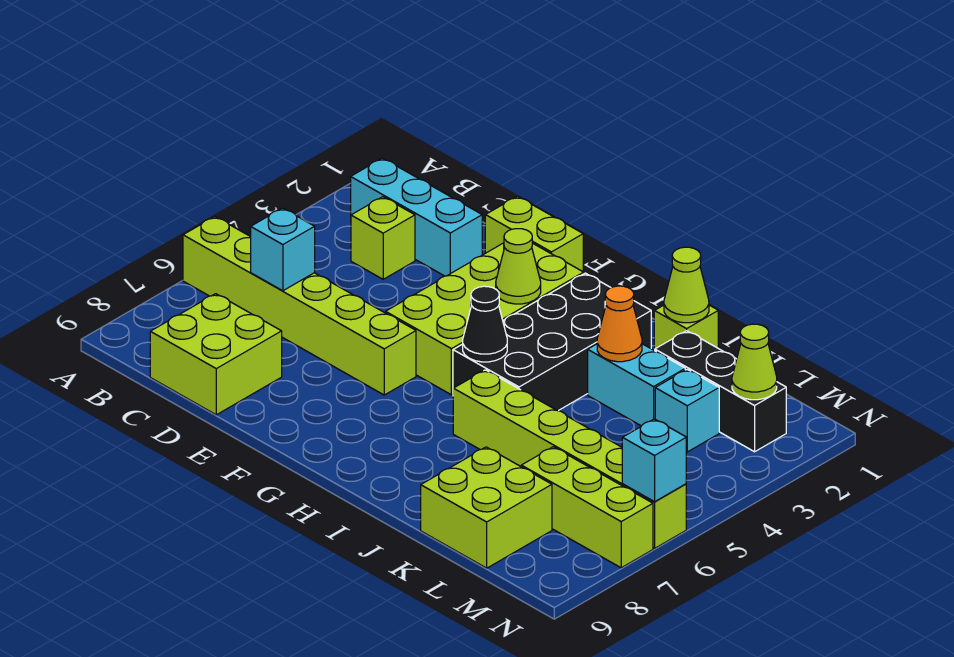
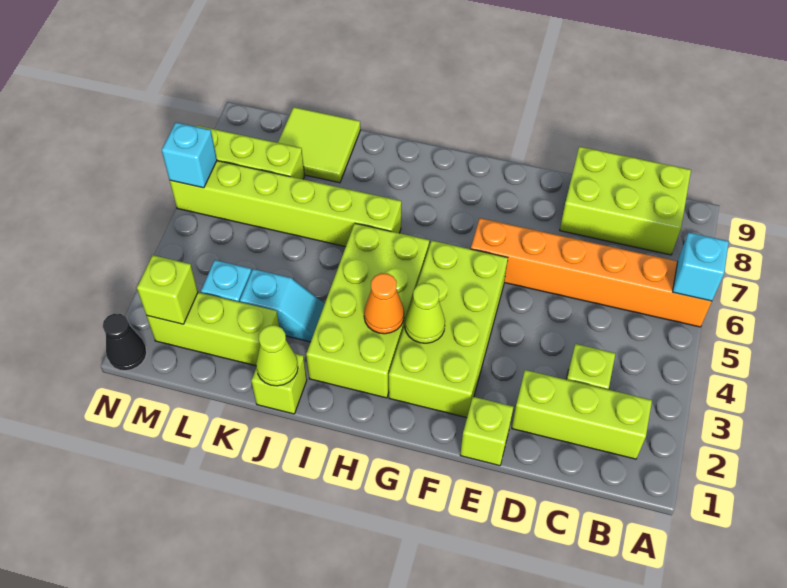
lime brick A6:F6 level 1 -> orange brick A6:F6 level 1
cyan brick B2:D2 level 1 -> lime brick B2:D2 level 1
cyan brick C6 level 2 -> cyan brick A6 level 2
lime brick C8:D9 level 1 -> lime brick B8:D9 level 1
lime brick E1:F1 level 1 -> lime brick E1 level 1
black brick H2:I5 level 1 -> lime brick H2:I5 level 1
black cone H5 level 2 -> black cone N1 level 1
cyan brick J3:K3 level 1 -> cyan slope J3:K3 level 1 top K
orange cone J3 level 2 -> orange cone H3 level 2
black brick K2:M2 level 1 -> lime brick K2:M2 level 1
lime brick K8:L9 level 1 -> lime tile K8:L9 level 1
lime cone M2 level 2 -> lime brick M2 level 2

